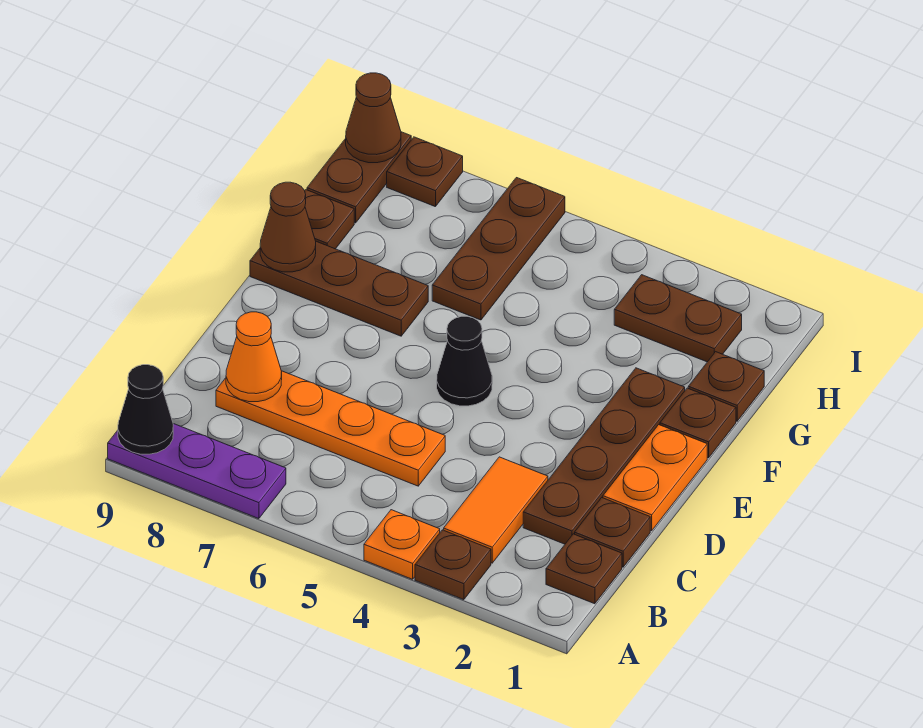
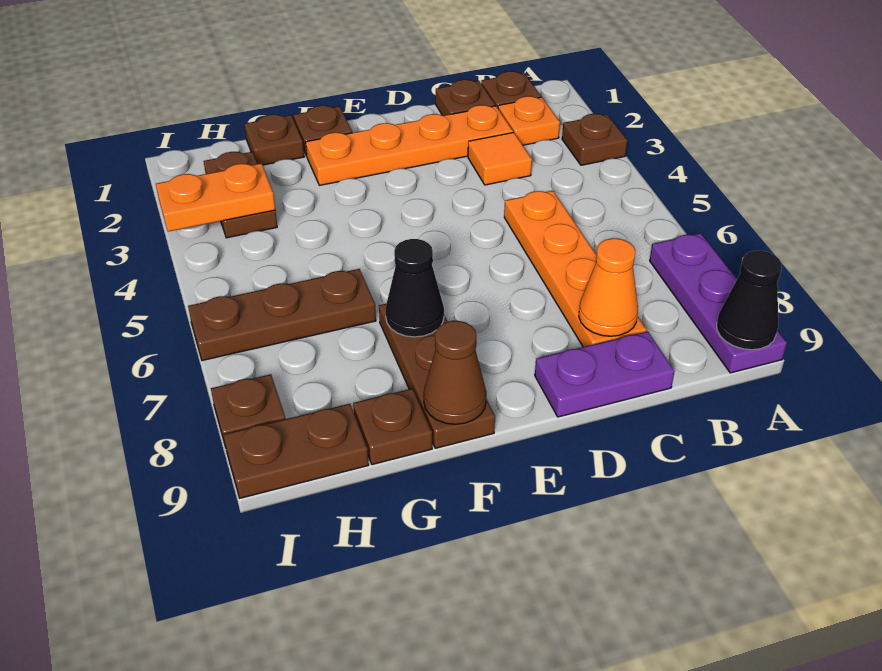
orange plate A4 level 1 -> orange plate B2 level 1
orange tile B3:C3 level 1 -> orange tile C3 level 1
brown plate C2:F2 level 1 -> orange plate C2:F2 level 1
none -> purple plate C9:D9 level 1
orange plate D1:E1 level 1 -> orange plate H3:I3 level 2
black cone E5 level 1 -> black cone F7 level 2
brown cone I9 level 2 -> none

